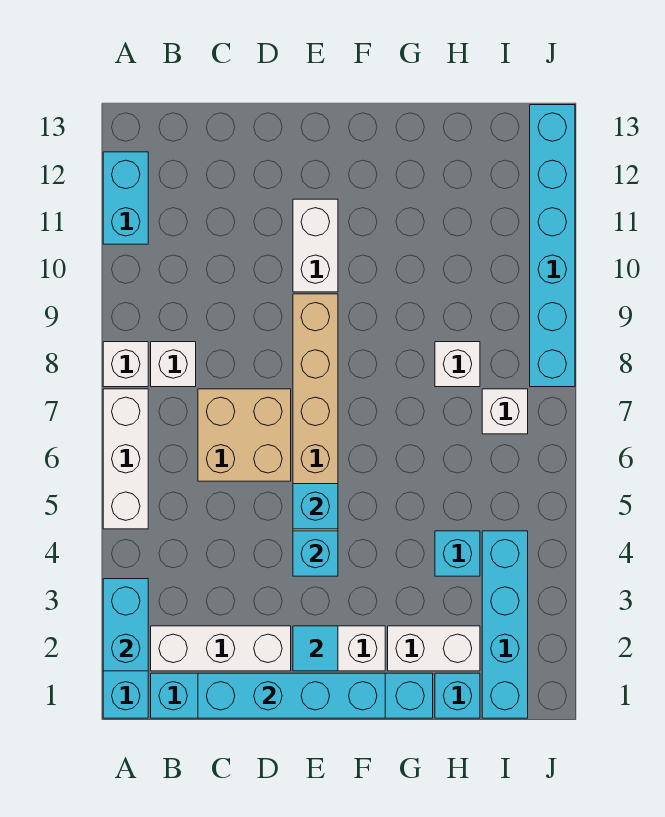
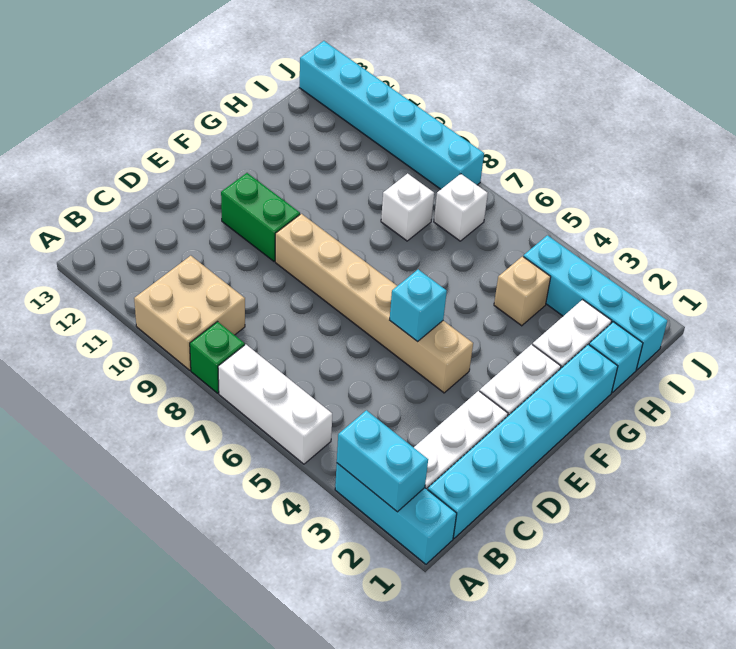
white brick A8 level 1 -> green brick A8 level 1
cyan brick A11:A12 level 1 -> none
white brick B8 level 1 -> none
cyan brick C1:F1 level 2 -> none
tan brick C6:D7 level 1 -> tan brick A9:B10 level 1
cyan tile E2 level 2 -> none
cyan brick E4 level 2 -> none
white brick E10:E11 level 1 -> green brick E10:E11 level 1
cyan brick H4 level 1 -> tan brick H4 level 1

